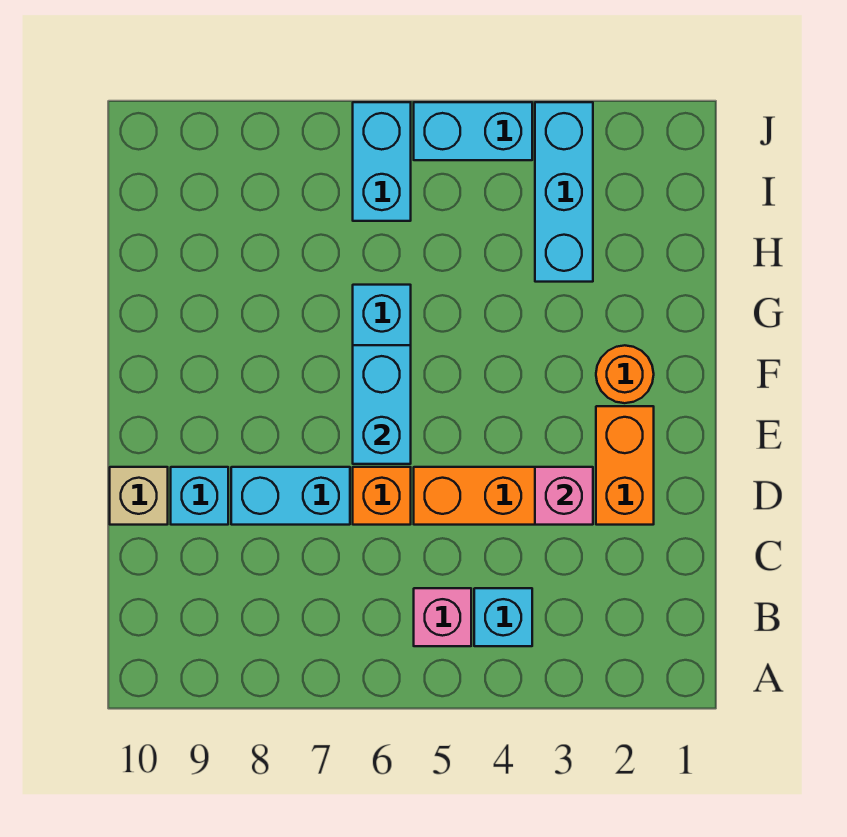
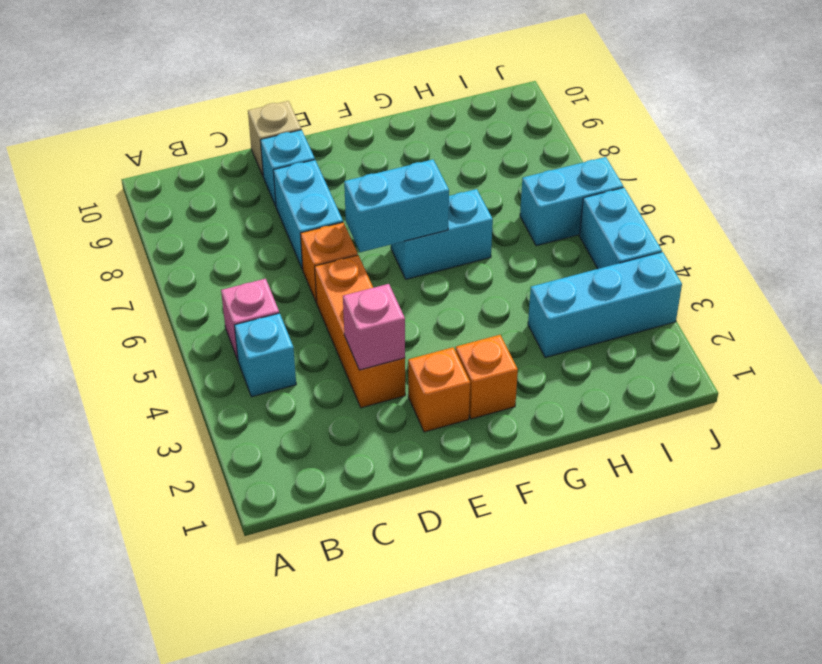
orange brick D2:E2 level 1 -> orange brick E2 level 1
orange round brick F2 level 1 -> orange brick F2 level 1

